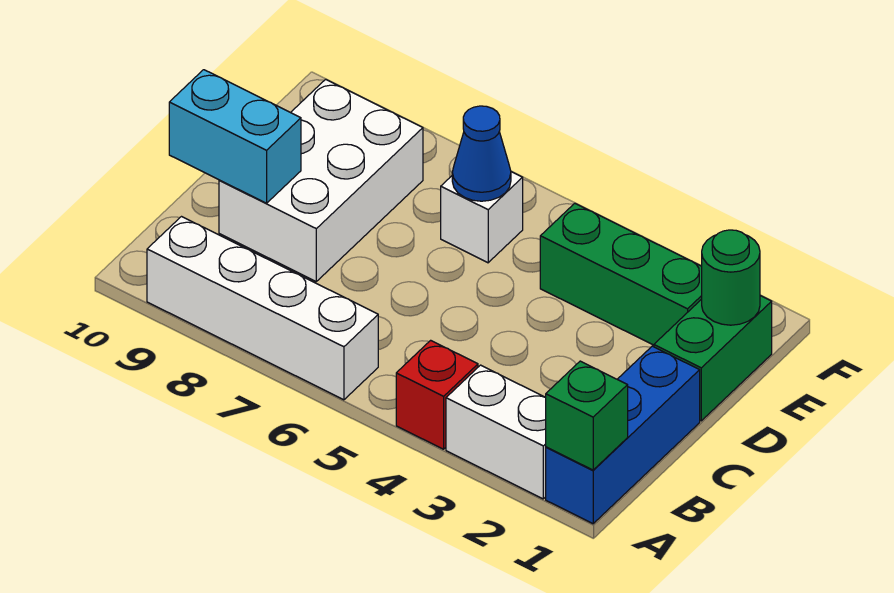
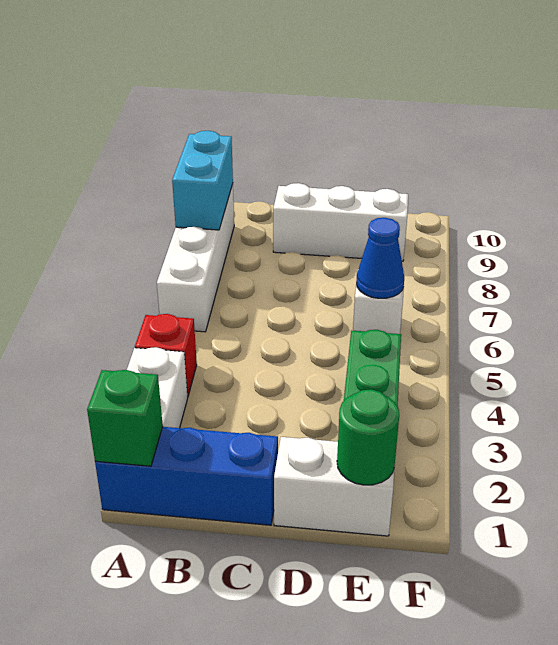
white brick C8:E9 level 1 -> white brick C9:E9 level 1
cyan brick C9:C10 level 2 -> cyan brick A8:A9 level 2
green brick D1:E1 level 1 -> white brick D1:E1 level 1

